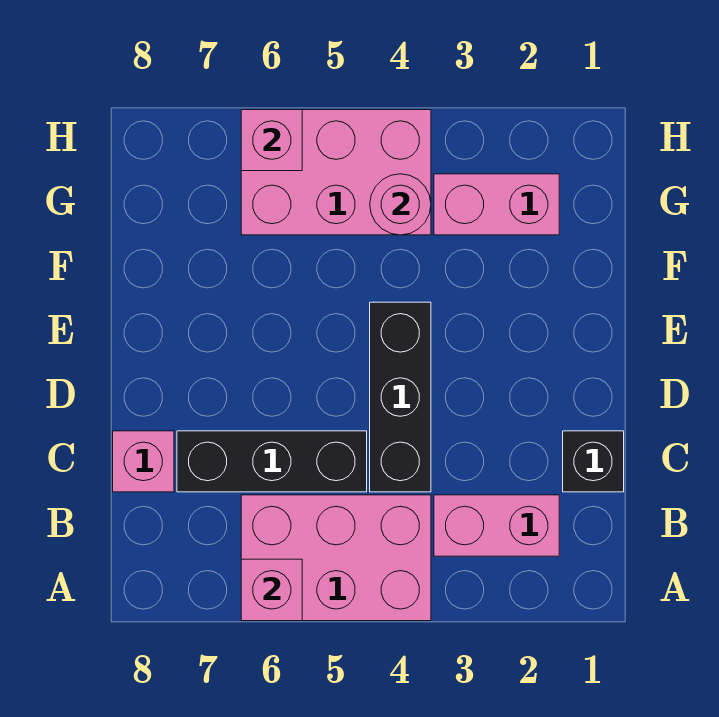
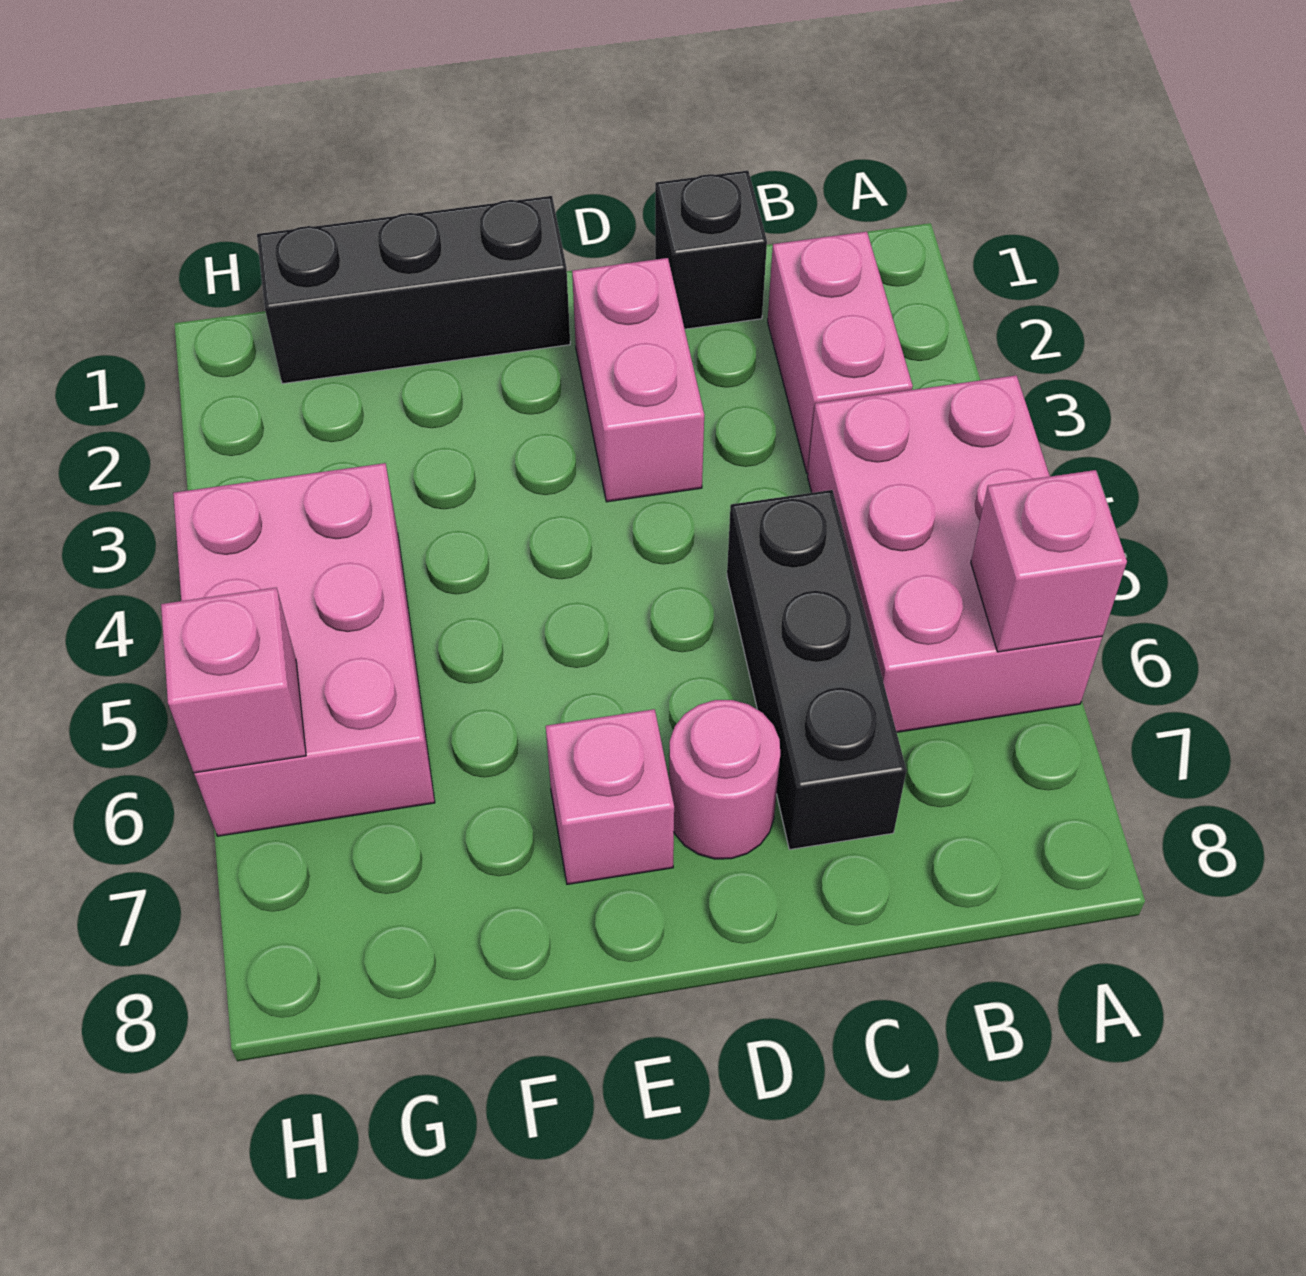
black brick C4:E4 level 1 -> black brick E1:G1 level 1
pink brick C8 level 1 -> pink brick E7 level 1
pink brick G2:G3 level 1 -> pink brick D2:D3 level 1
pink round brick G4 level 2 -> pink round brick D7 level 1

